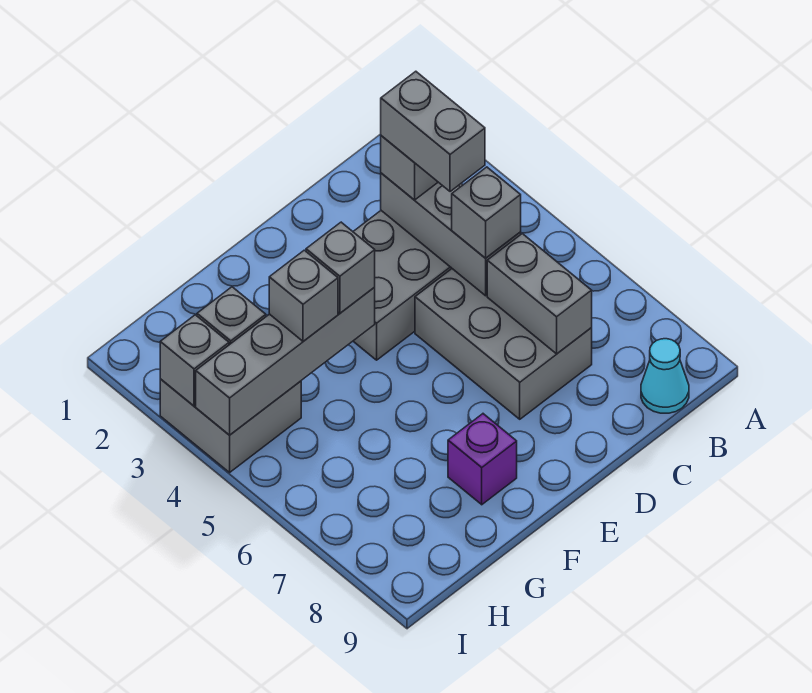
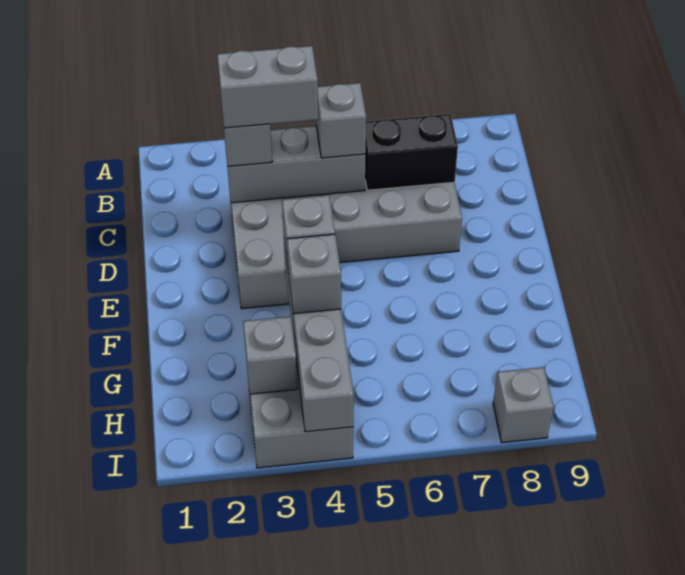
cyan cone B9 level 1 -> none
grey brick C6:C7 level 2 -> black brick C6:C7 level 2
purple brick F8 level 1 -> none
grey brick I3 level 2 -> grey brick I8 level 1

